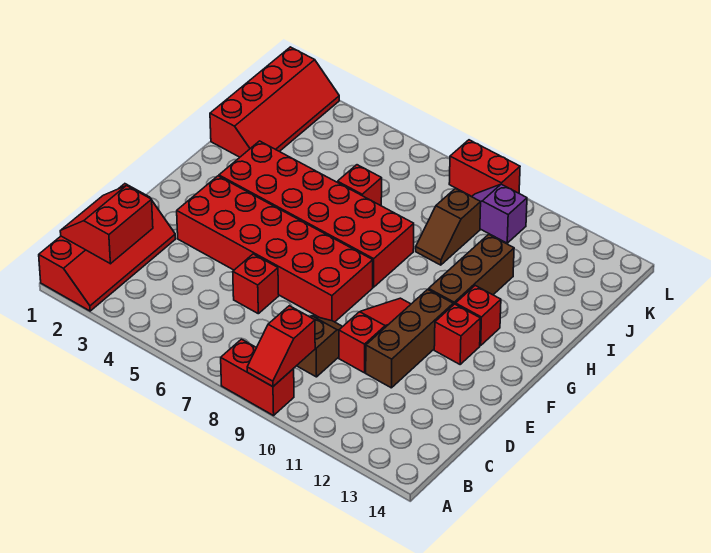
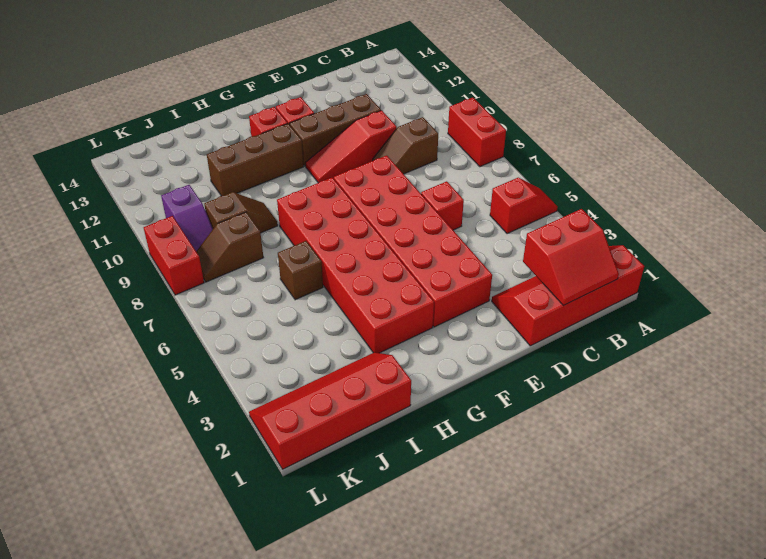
red slope A9:B9 level 2 top B -> red slope A5:B5 level 1 top B
red brick I6 level 1 -> brown brick I6 level 1
none -> brown slope J8:K8 level 1 top J

